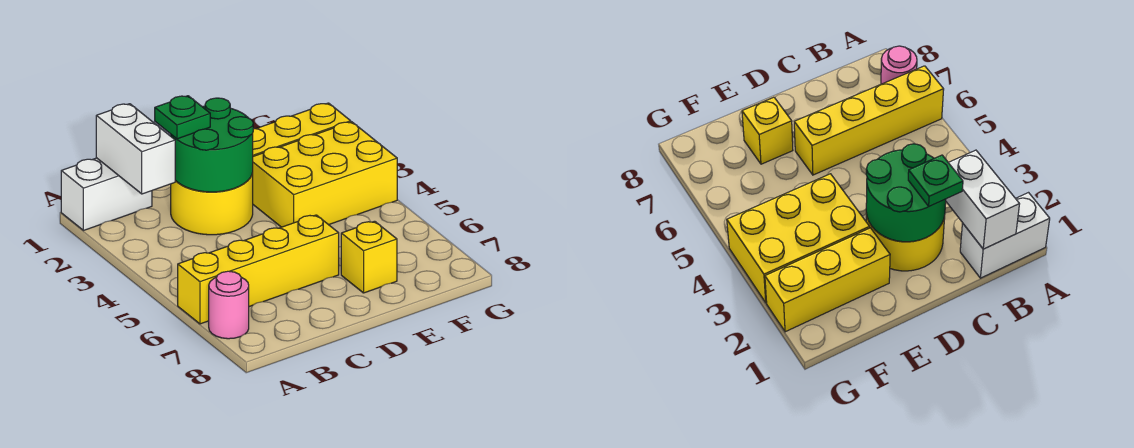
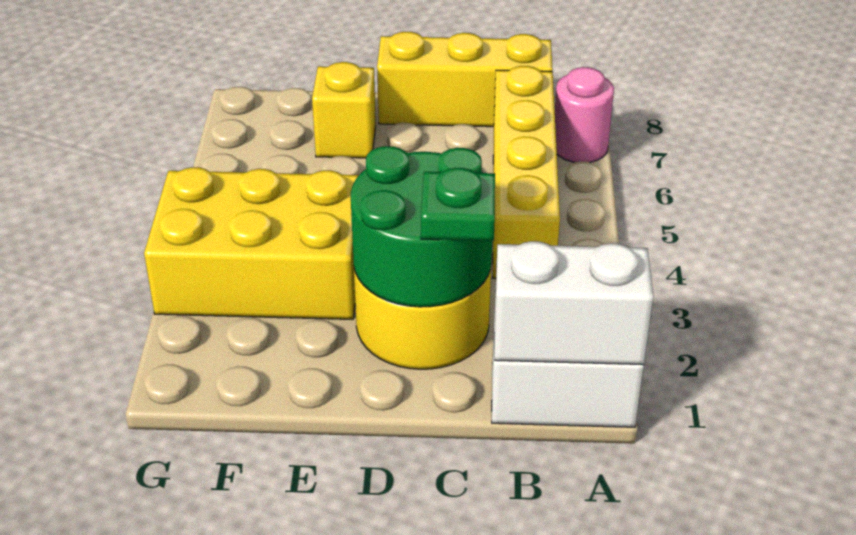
yellow brick A6:D6 level 1 -> yellow brick B4:B7 level 1
white brick B1:B2 level 2 -> white brick A1:B1 level 2
yellow brick E2:G2 level 1 -> yellow brick B8:D8 level 1

